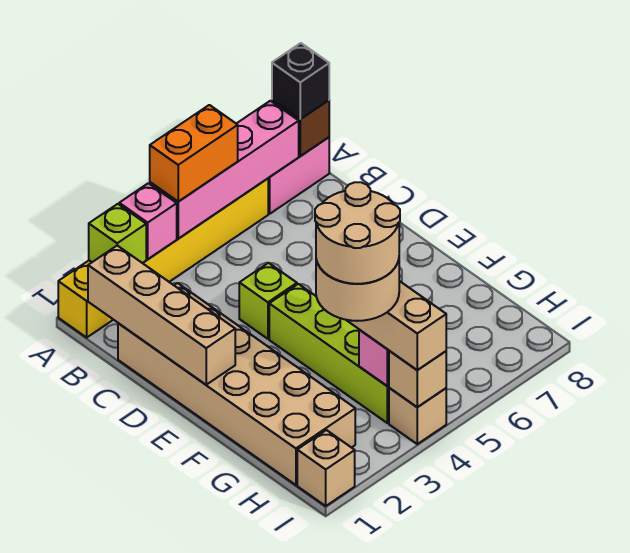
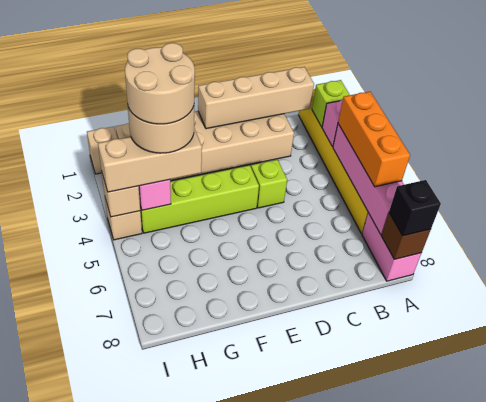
orange brick A4:A5 level 3 -> orange brick A4:A6 level 3

